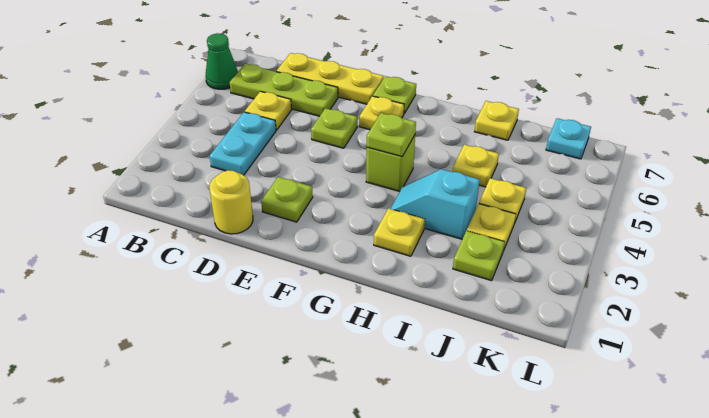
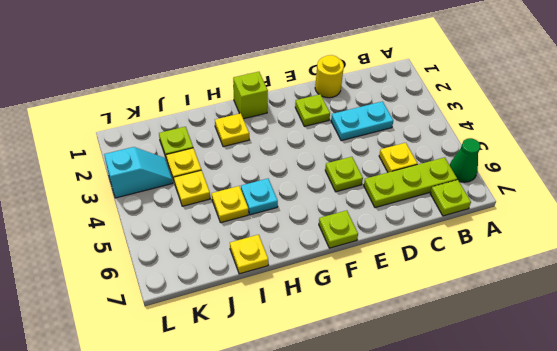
cyan plate C3:C4 level 1 -> cyan plate C3:D3 level 1
yellow plate C7:E7 level 1 -> none
yellow plate F6 level 1 -> none
lime brick G4 level 1 -> lime brick G1 level 1
lime plate G4 level 2 -> lime plate B7 level 1
cyan slope H3:I3 level 1 top I -> cyan slope K3:L3 level 1 top L
cyan plate K7 level 1 -> cyan plate H5 level 1

